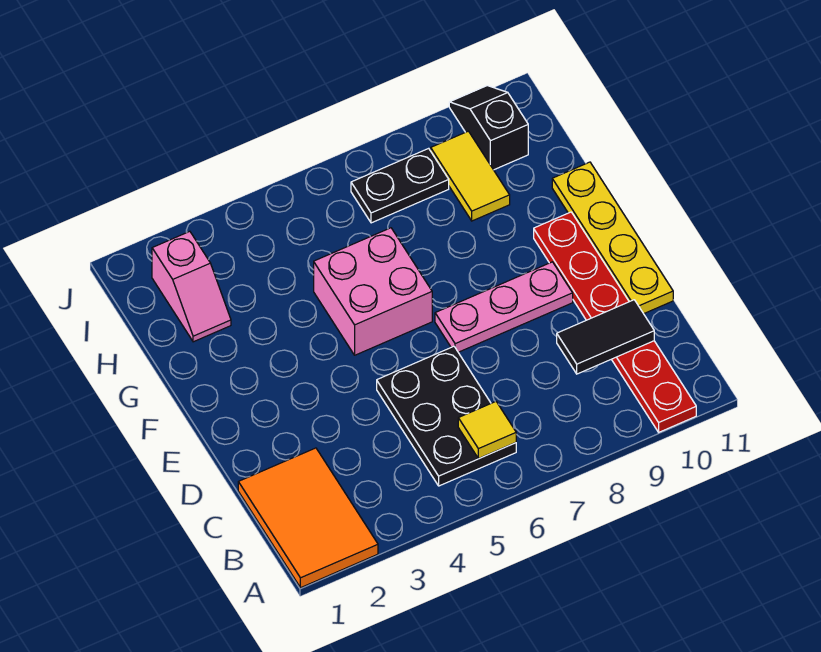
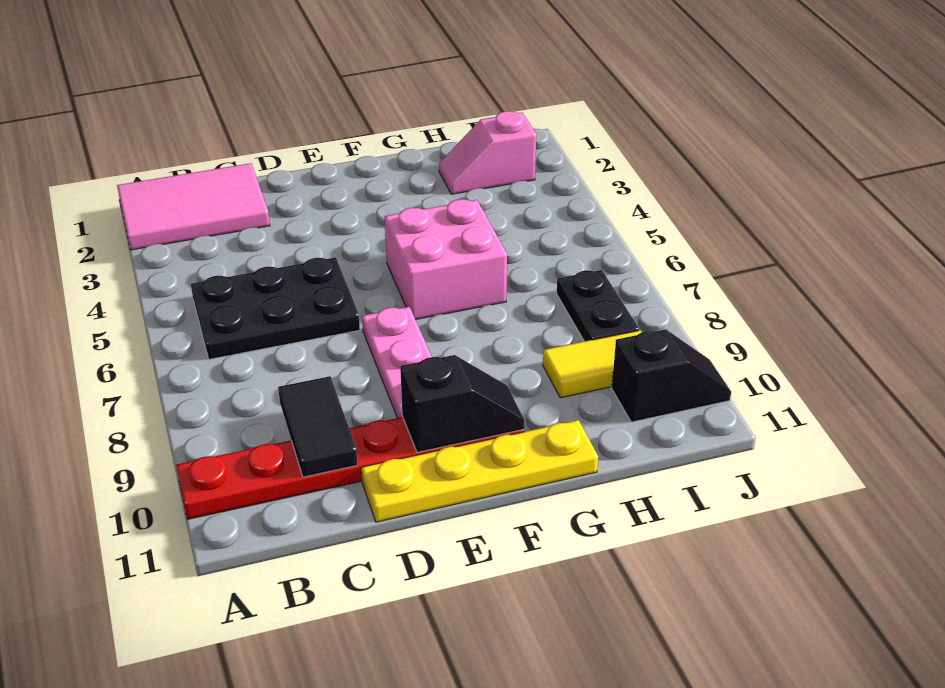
orange tile A1:C2 level 1 -> pink tile A1:C2 level 1
yellow tile B6 level 2 -> none
none -> black slope E10:F10 level 2 top E

